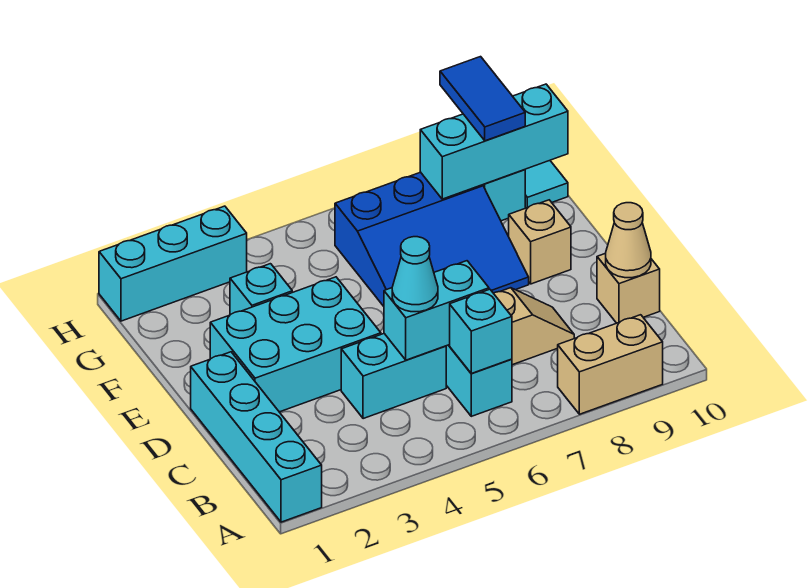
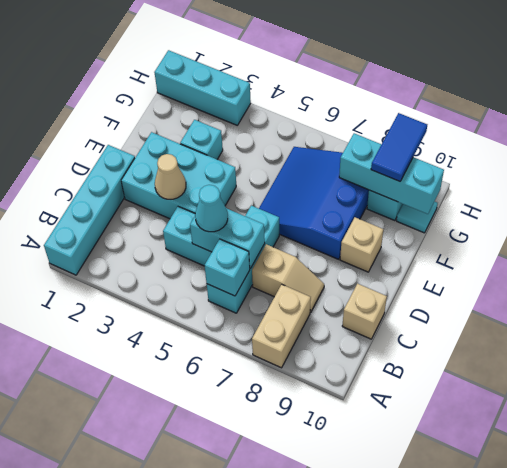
tan brick A8:A9 level 1 -> tan brick A8:B8 level 1
tan cone C10 level 2 -> tan cone D3 level 2
blue slope E6:G8 level 1 top G -> blue slope E6:G8 level 1 top 8

